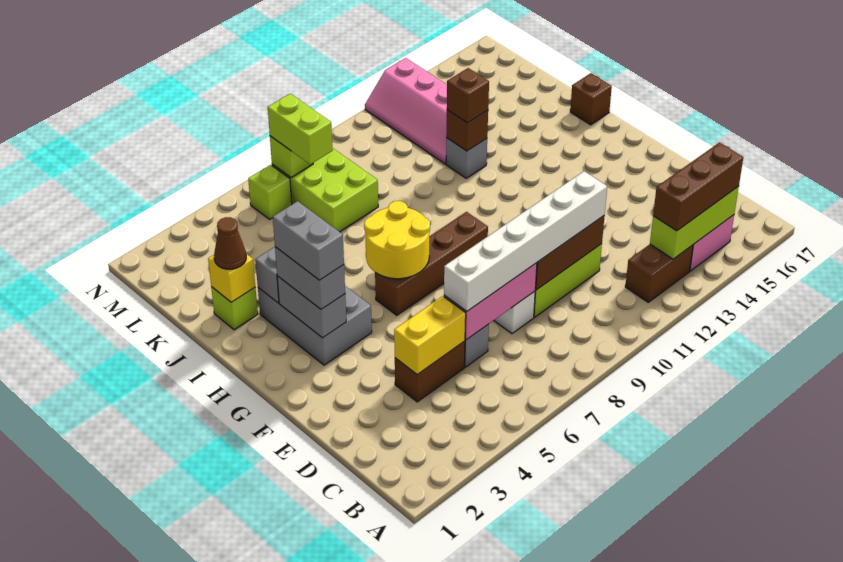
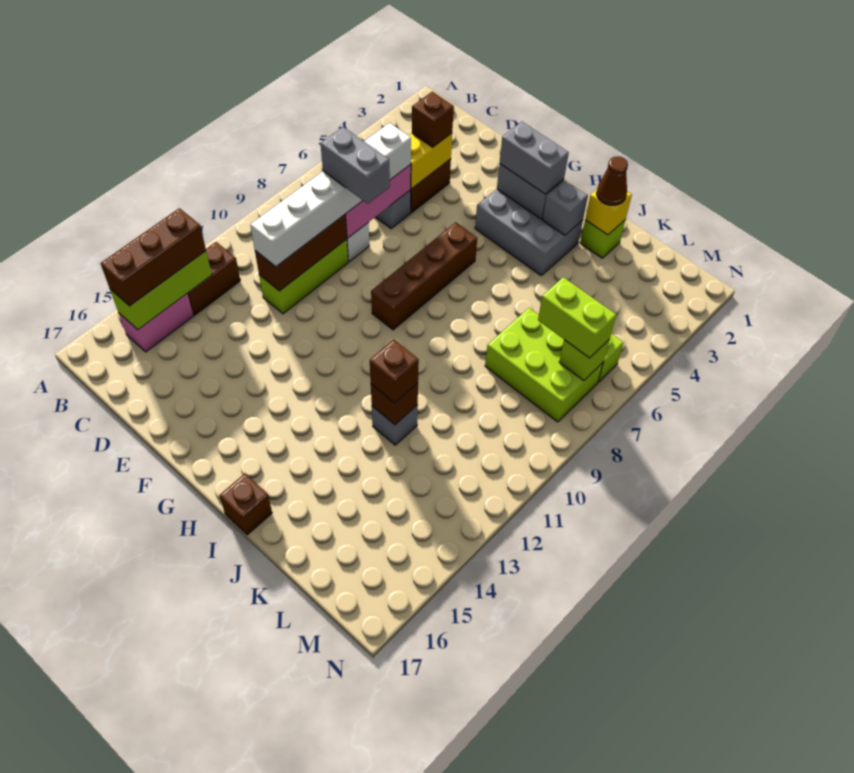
none -> brown brick D4 level 3
grey brick G3:H3 level 4 -> grey brick D8:E8 level 4
yellow round brick G6:H7 level 2 -> none
pink slope K12:N13 level 1 top 13 -> none

